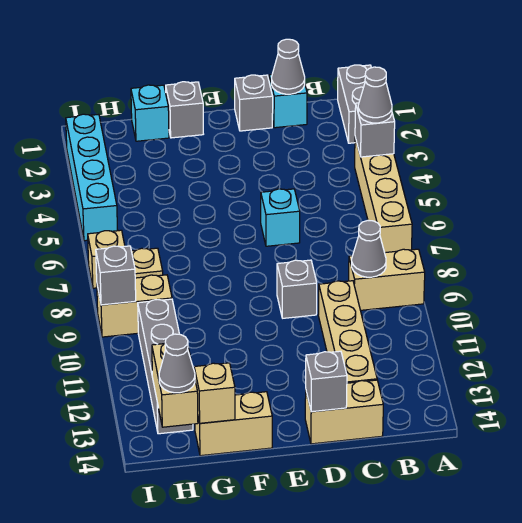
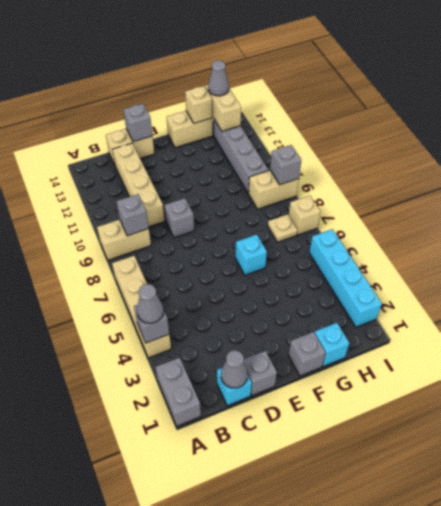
grey cone B9 level 2 -> grey brick B9 level 2
cyan brick D6 level 1 -> cyan brick F6 level 1

